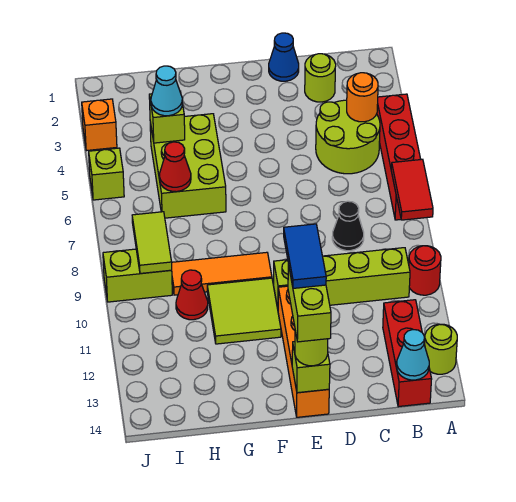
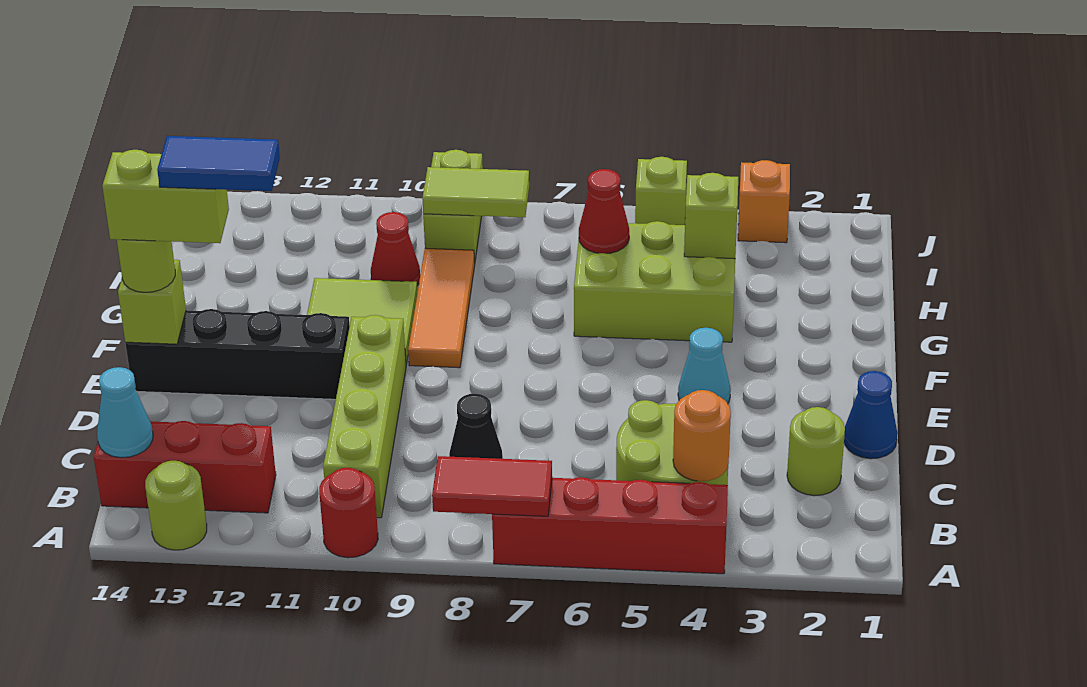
orange brick E11:E14 level 1 -> black brick E11:E14 level 1
cyan cone H4 level 3 -> cyan cone E4 level 1

